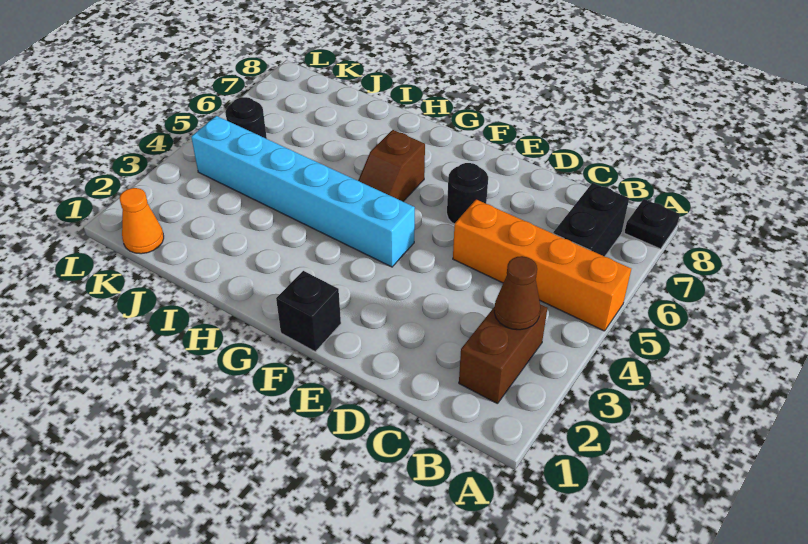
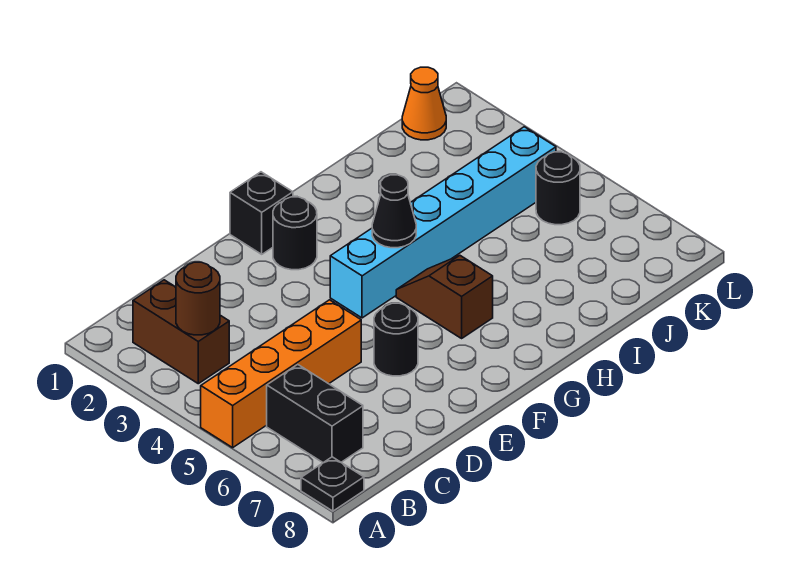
brown cone B3 level 2 -> brown round brick B3 level 2
none -> black round brick F2 level 1
none -> black cone G4 level 2

